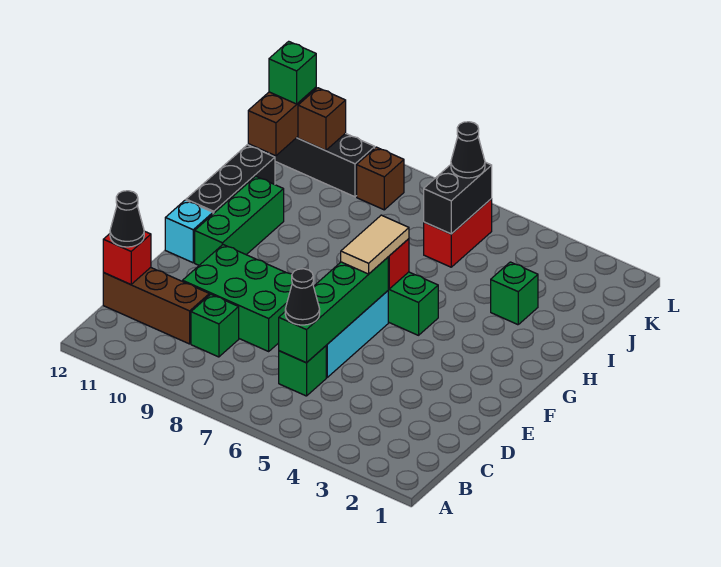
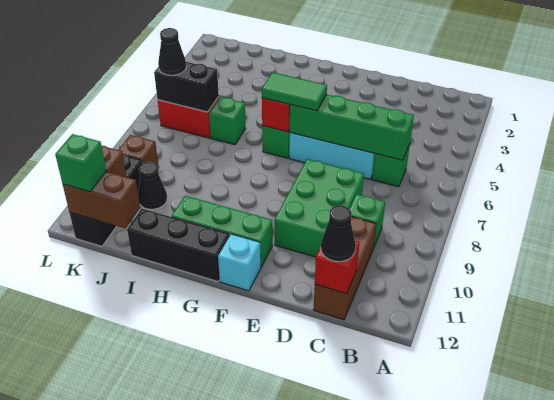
black cone C6 level 3 -> black cone J10 level 1
tan tile F6:G6 level 3 -> green tile F6:G6 level 3
green brick I3 level 1 -> green brick I6 level 1

